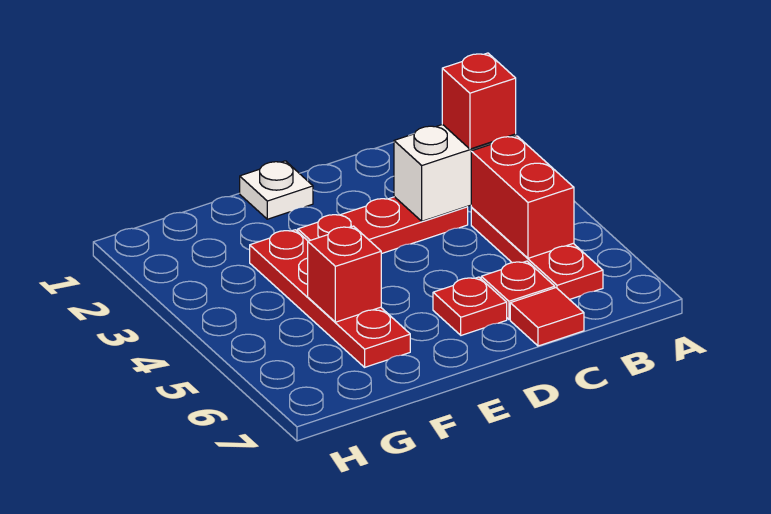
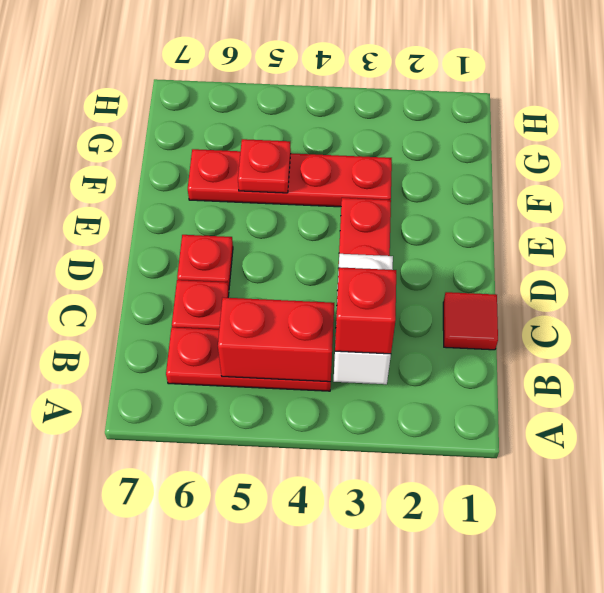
red tile C7 level 1 -> red tile C1 level 1
white plate E1 level 1 -> none
red brick F5 level 2 -> red plate F5 level 2

